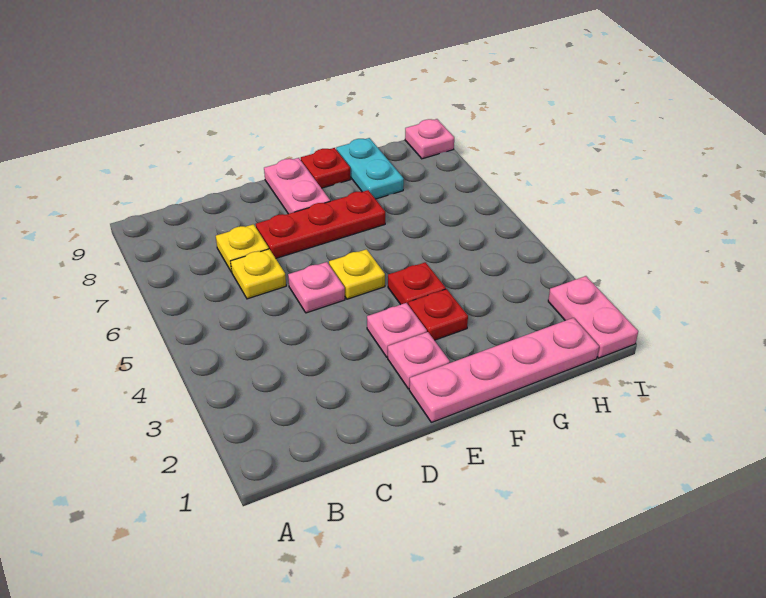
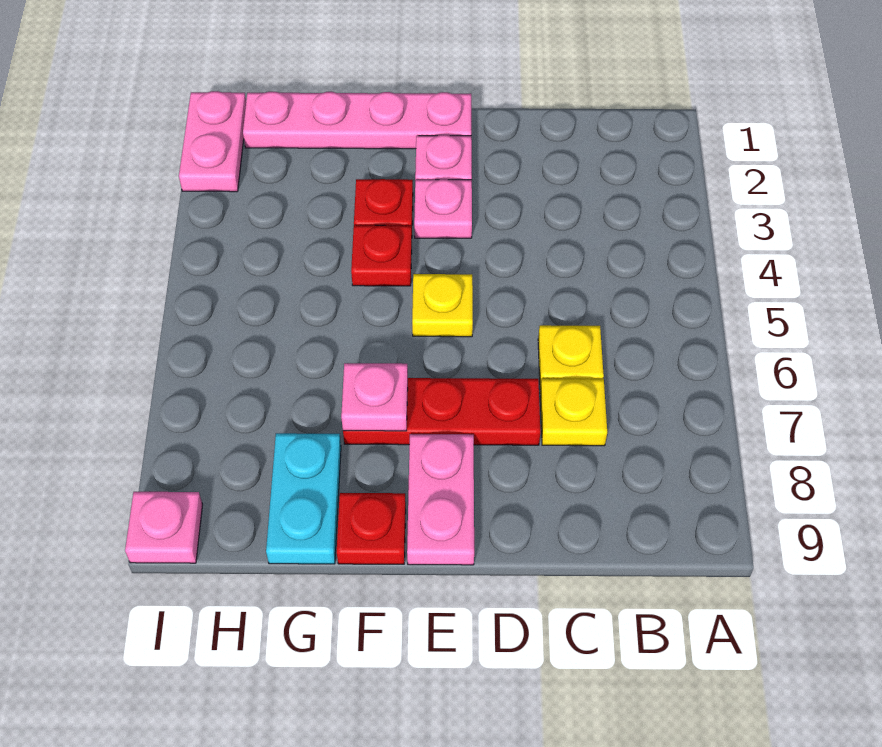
pink plate D5 level 1 -> pink plate F7 level 2

